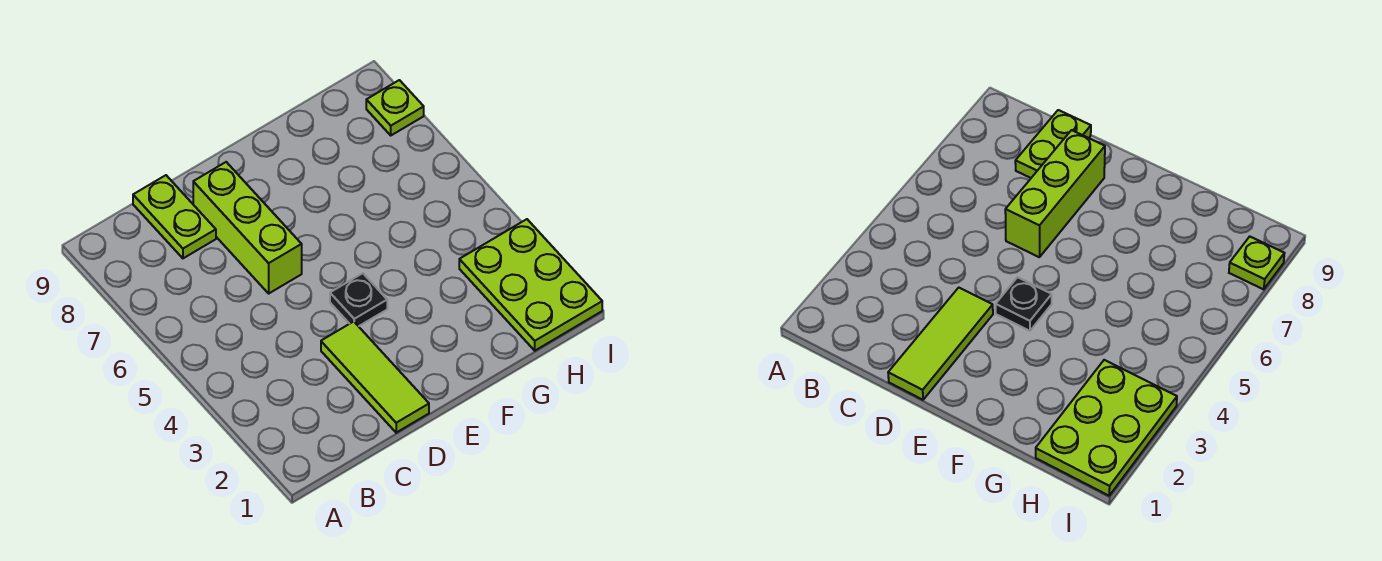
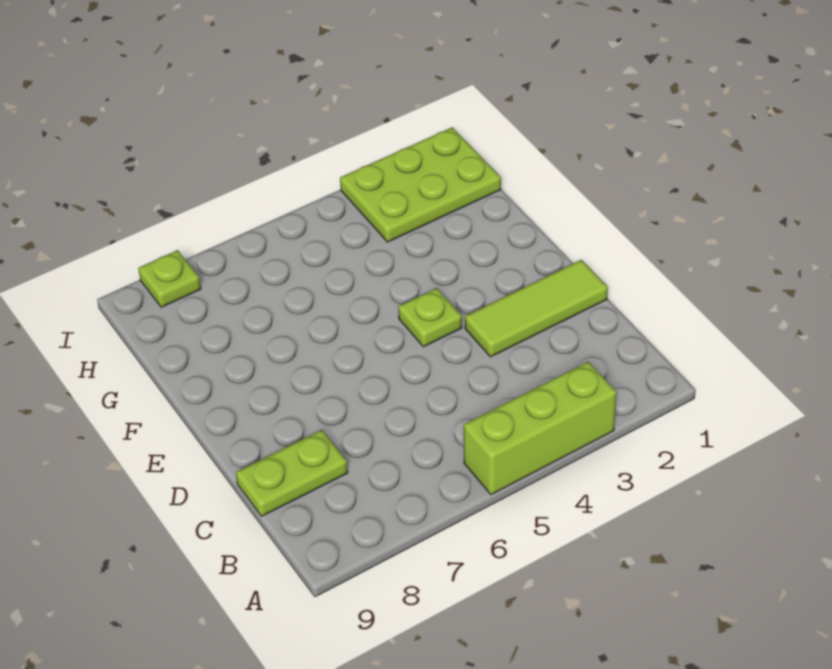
lime brick D6:D8 level 1 -> lime brick A3:A5 level 1
black plate E4 level 1 -> lime plate E4 level 1

